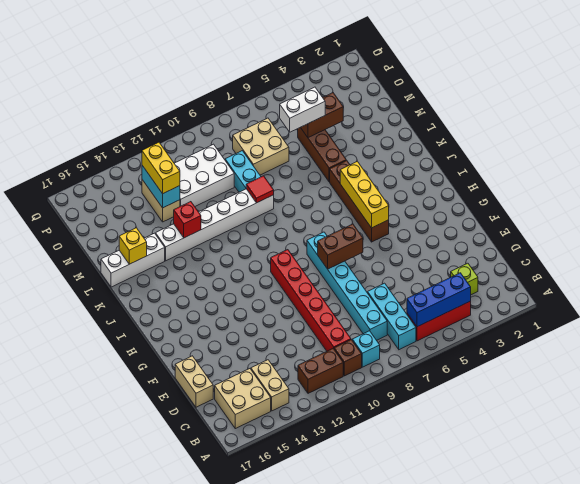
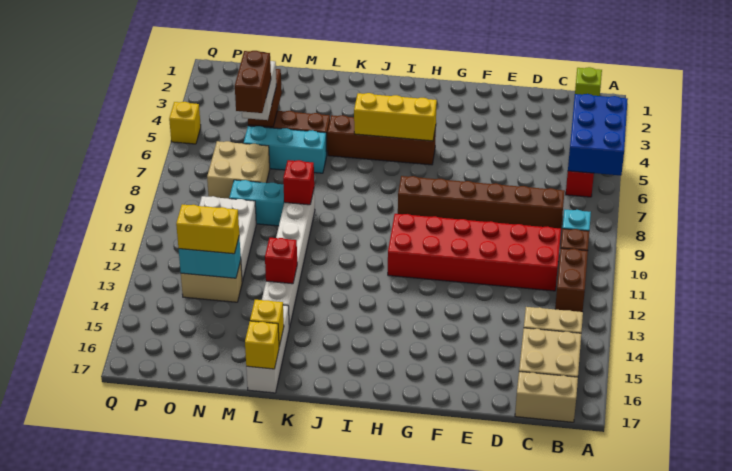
blue brick B4:B6 level 2 -> blue brick A4:B6 level 2
cyan brick B7:D7 level 1 -> cyan brick L6:N6 level 1
lime brick C3 level 1 -> lime brick B1 level 1
cyan brick C8:H8 level 1 -> brown brick C8:H8 level 1
red brick C10:H10 level 1 -> red brick C10:H11 level 1
tan brick D17:E17 level 1 -> tan brick B17:C17 level 1
brown brick G7:G8 level 2 -> brown brick N6:N7 level 4
red tile L9 level 2 -> red brick L9 level 2
none -> yellow brick L17 level 2
none -> yellow brick Q5 level 1

